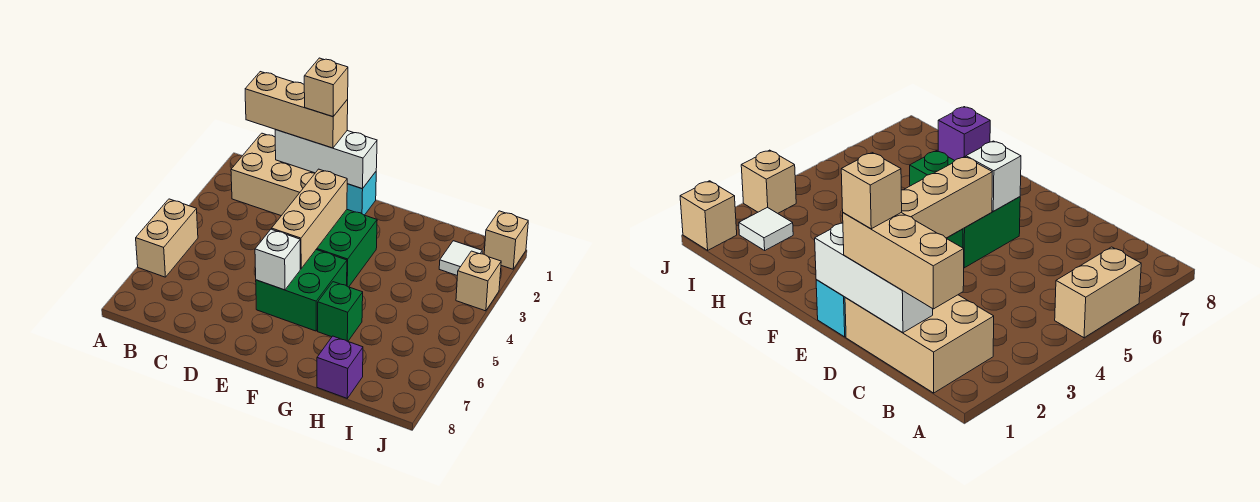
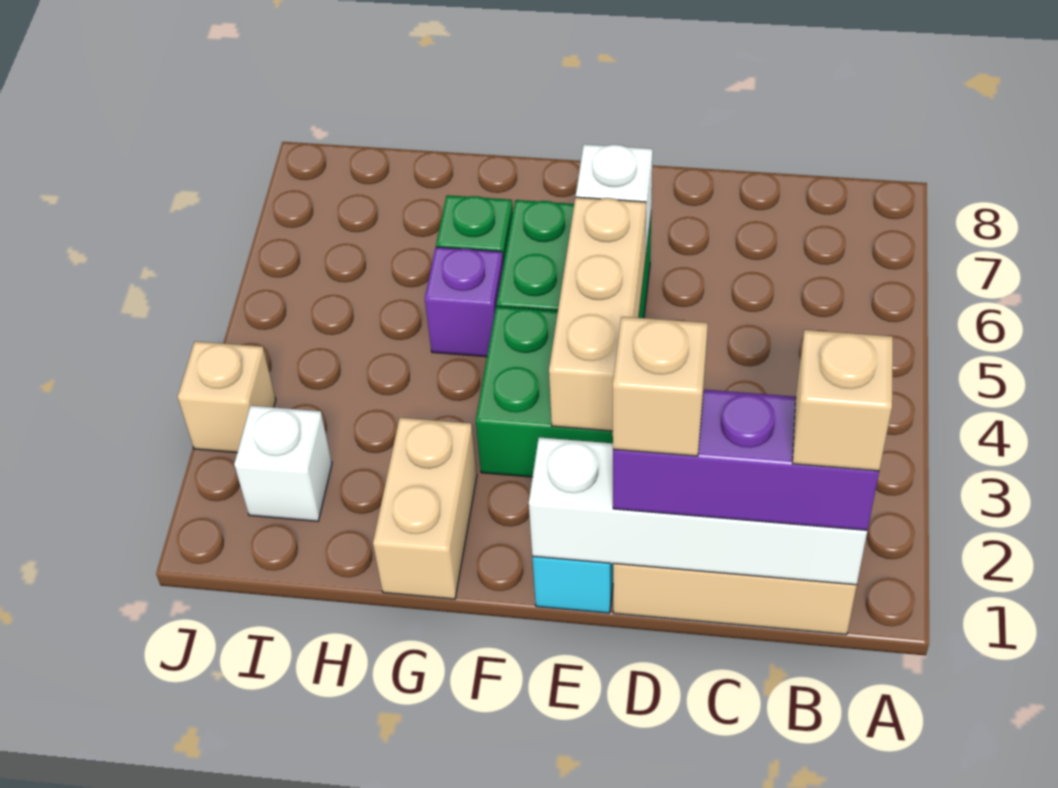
tan brick A5:A6 level 1 -> tan brick G1:G2 level 1
tan brick B1:D1 level 3 -> purple brick B1:D1 level 3
white brick C1:E1 level 2 -> white brick B1:E1 level 2
purple brick H8 level 1 -> purple brick G5 level 1
white tile I2 level 1 -> white brick I2 level 1
tan brick J1 level 1 -> tan brick B1 level 4

